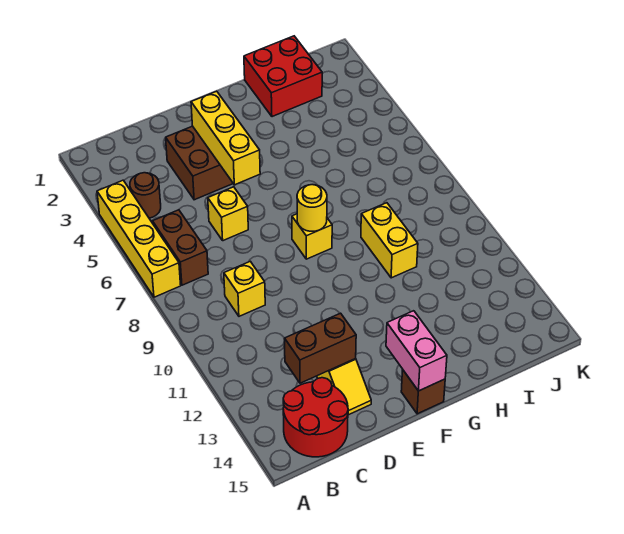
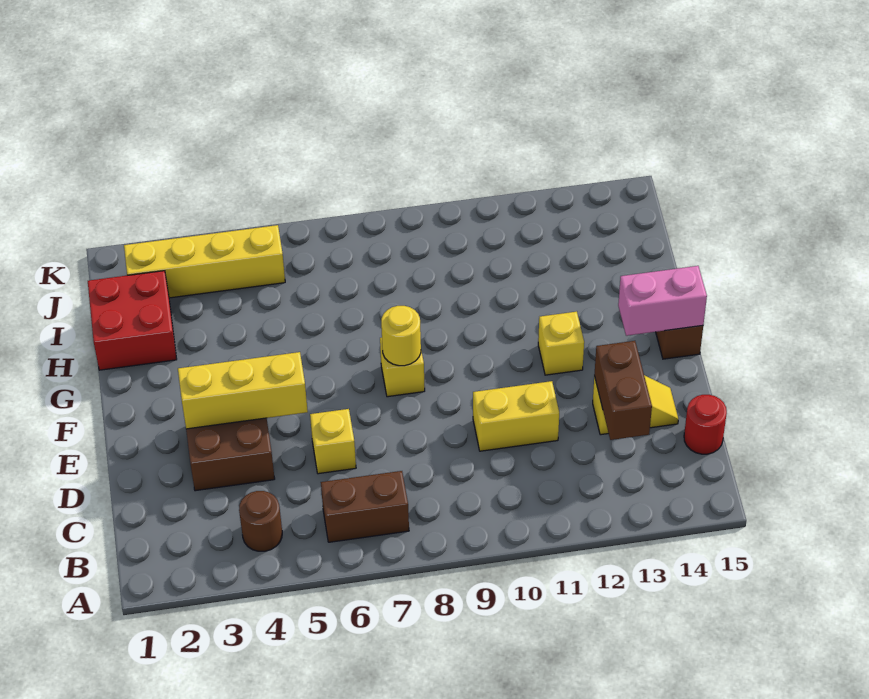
yellow brick A4:A7 level 1 -> yellow brick J2:J5 level 1
red round brick B14:C15 level 1 -> red round brick C15 level 1
yellow brick C9 level 1 -> yellow brick F12 level 1
yellow brick H9:H10 level 1 -> yellow brick D10:D11 level 1

